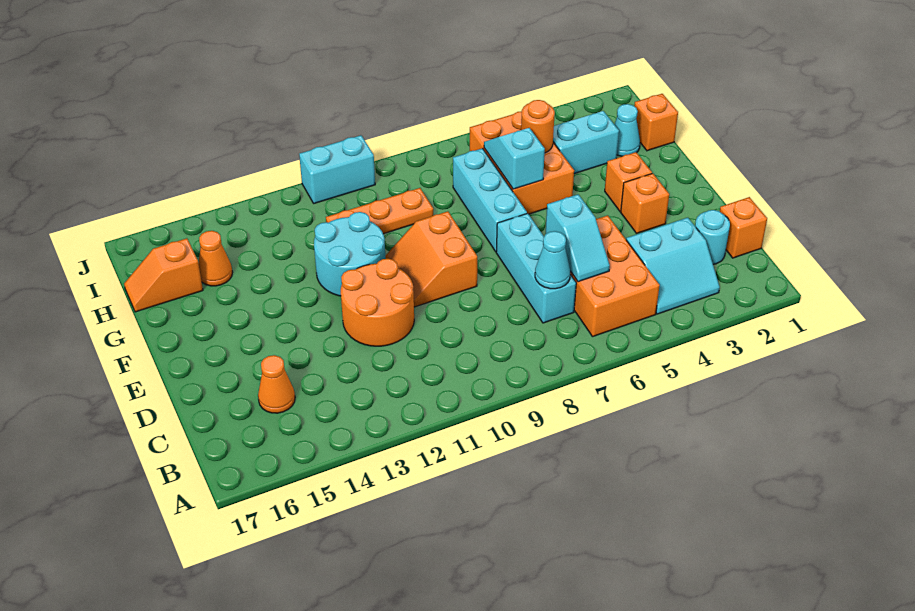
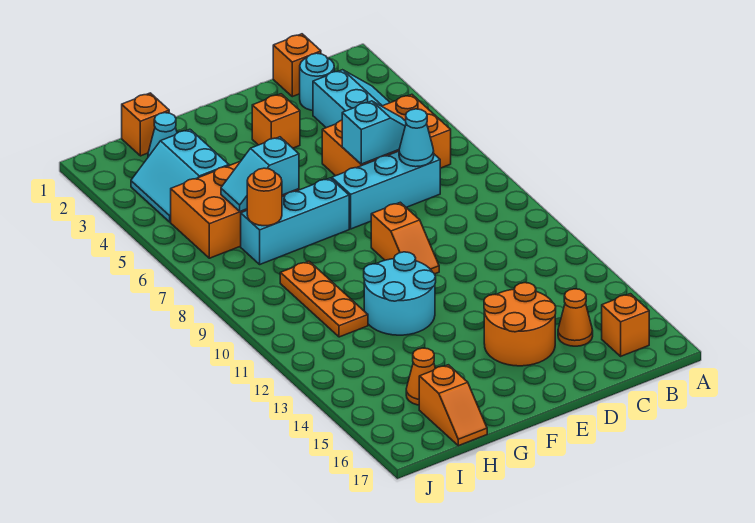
orange round brick D11:E12 level 1 -> orange round brick D14:E15 level 1
orange slope E9:F10 level 1 top 9 -> orange slope E9:E10 level 1 top 9
orange brick F3 level 1 -> orange brick B16 level 1
orange round brick H5 level 2 -> orange round brick H7 level 2
cyan brick J10:J11 level 1 -> none

